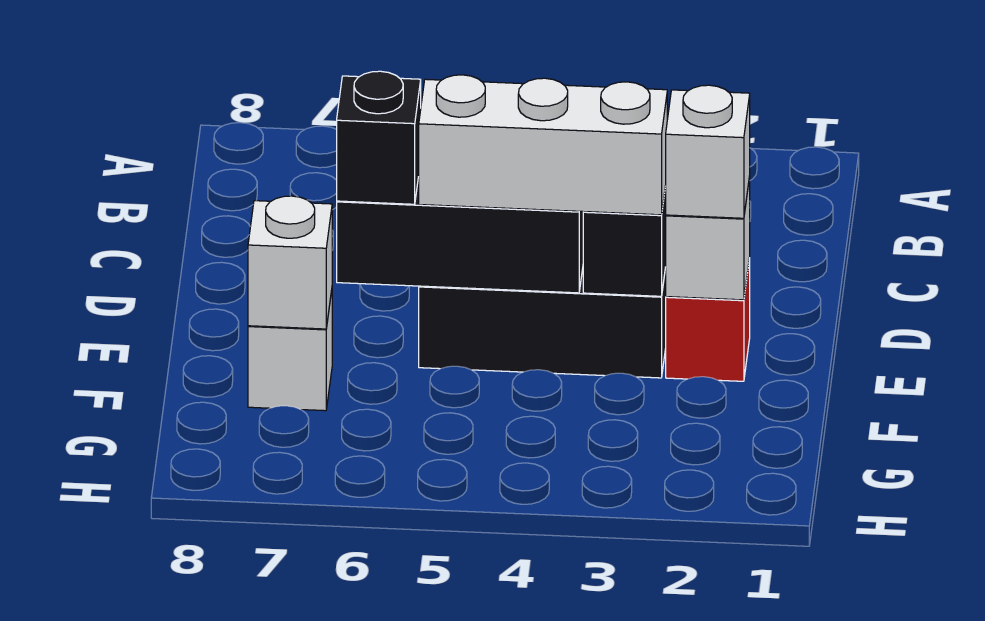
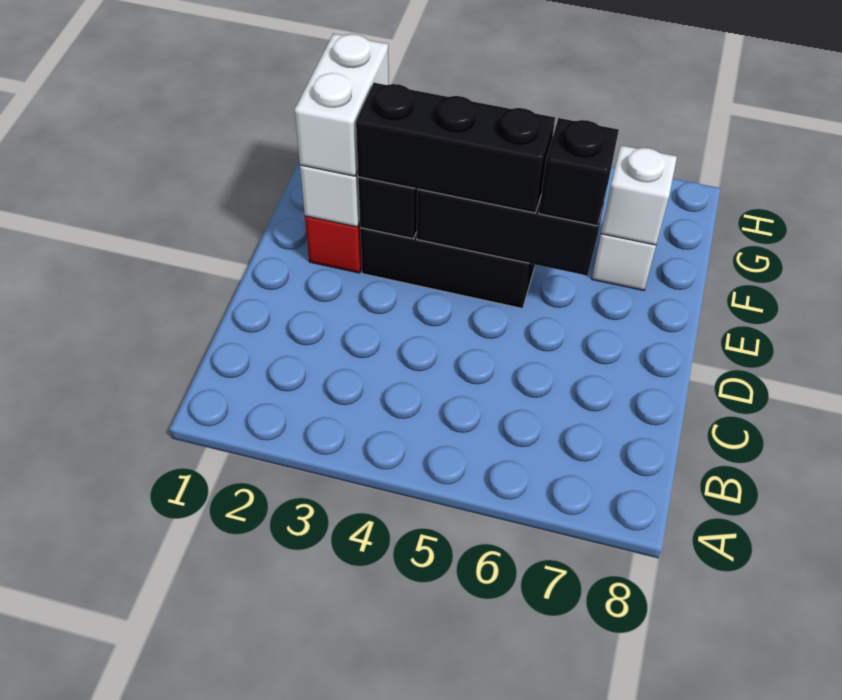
white brick E2 level 3 -> white brick E2:F2 level 3
white brick E3:E5 level 3 -> black brick E3:E5 level 3

